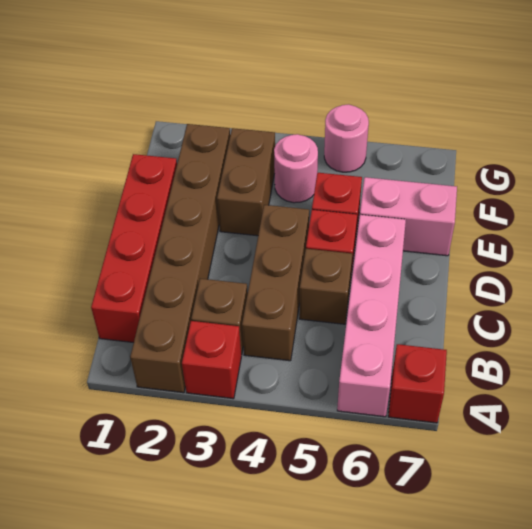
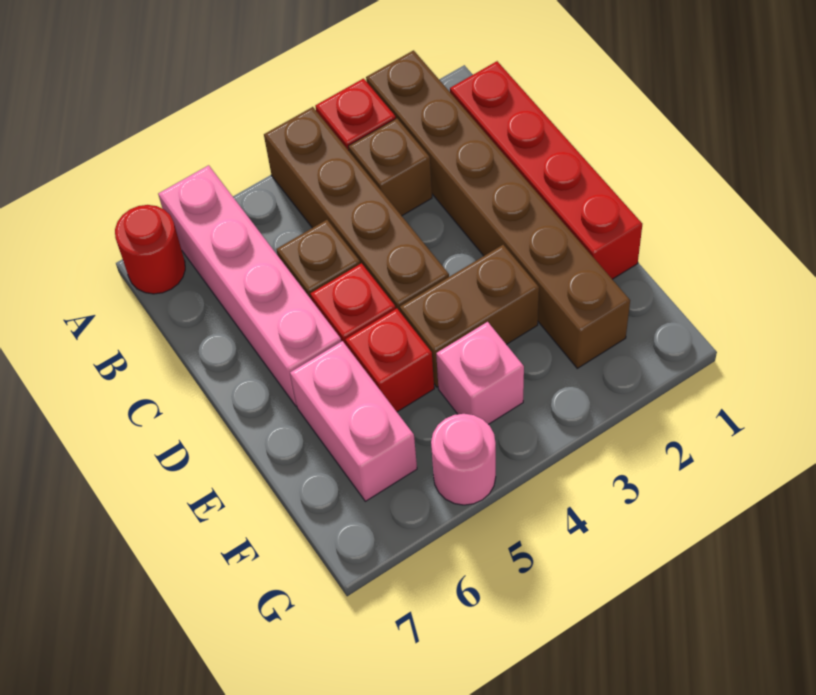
red brick A7 level 1 -> red round brick A7 level 1
brown brick B4:D4 level 1 -> brown brick A4:D4 level 1
brown brick E3:F3 level 1 -> brown brick E3:E4 level 1
pink brick E6:E7 level 1 -> pink brick E6:F6 level 1
pink round brick F4 level 1 -> pink brick F4 level 1

